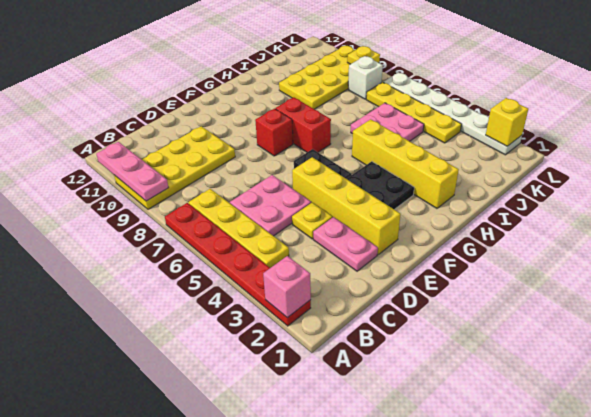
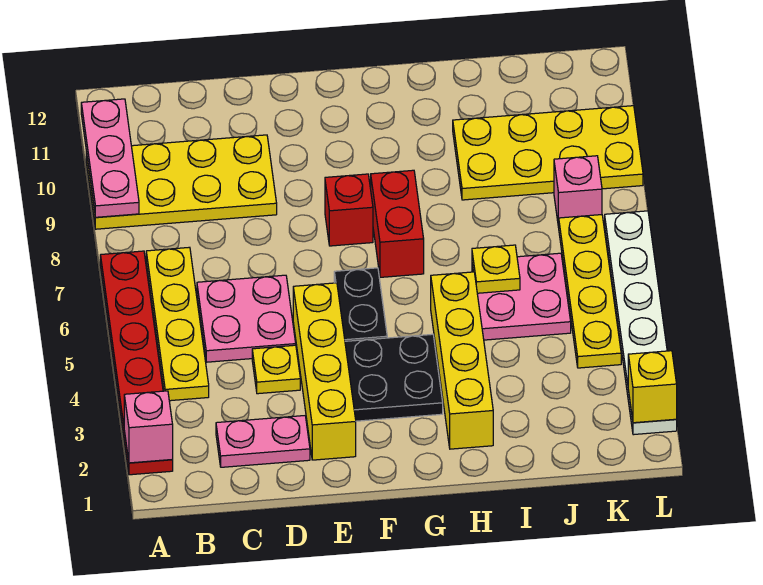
pink plate D2:D3 level 1 -> pink plate C2:D2 level 1
white brick K8 level 1 -> pink brick K8 level 1
yellow plate L9 level 2 -> yellow plate I6 level 2

